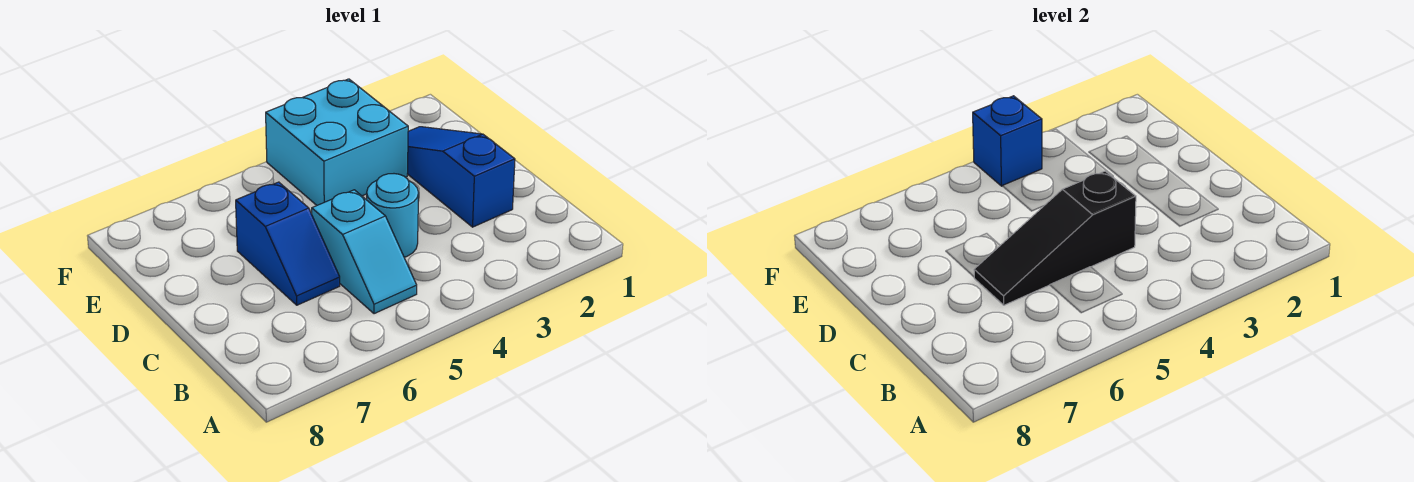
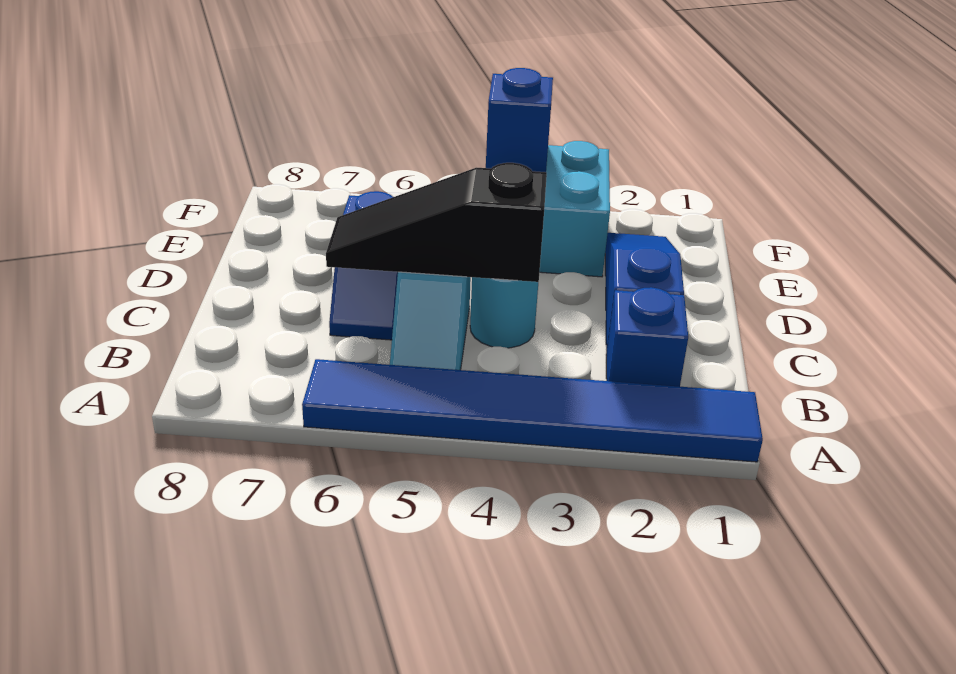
none -> blue tile A1:A6 level 1
none -> blue brick B2 level 1

